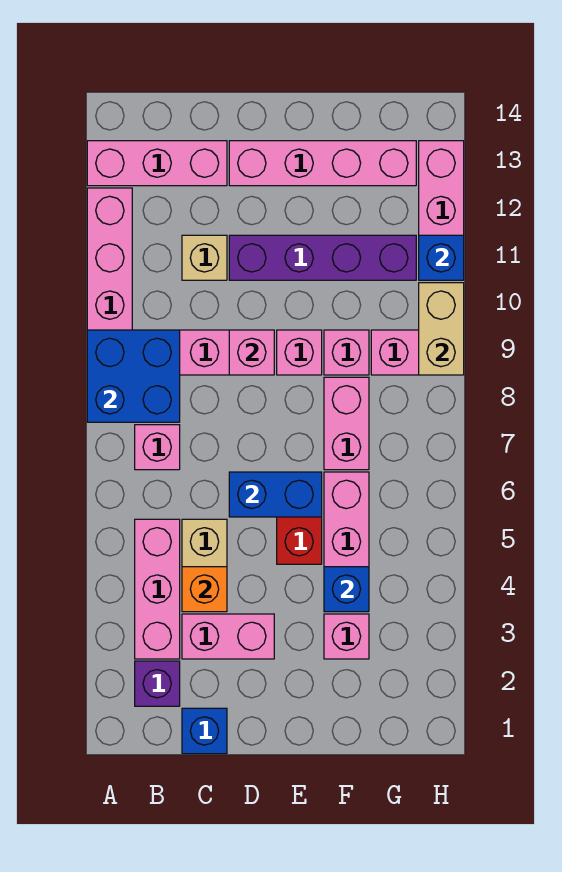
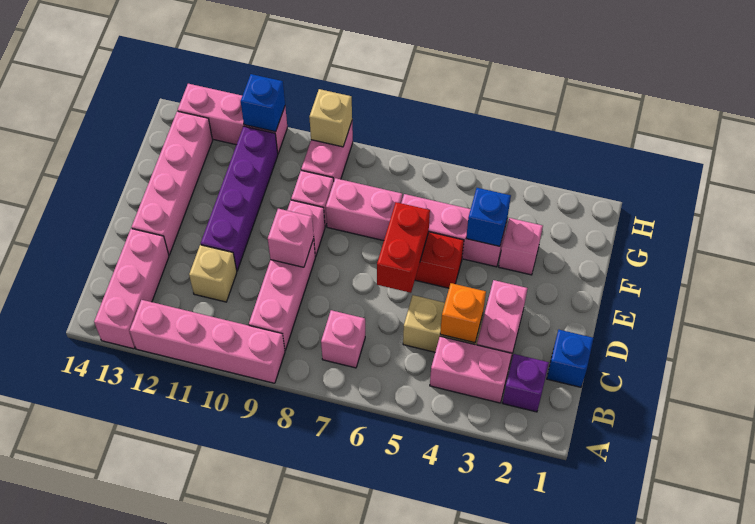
blue brick A8:B9 level 2 -> none
pink brick B3:B5 level 1 -> pink brick B3:B4 level 1
blue brick D6:E6 level 2 -> red brick D6:E6 level 2
tan brick H9:H10 level 2 -> tan brick H9 level 2

